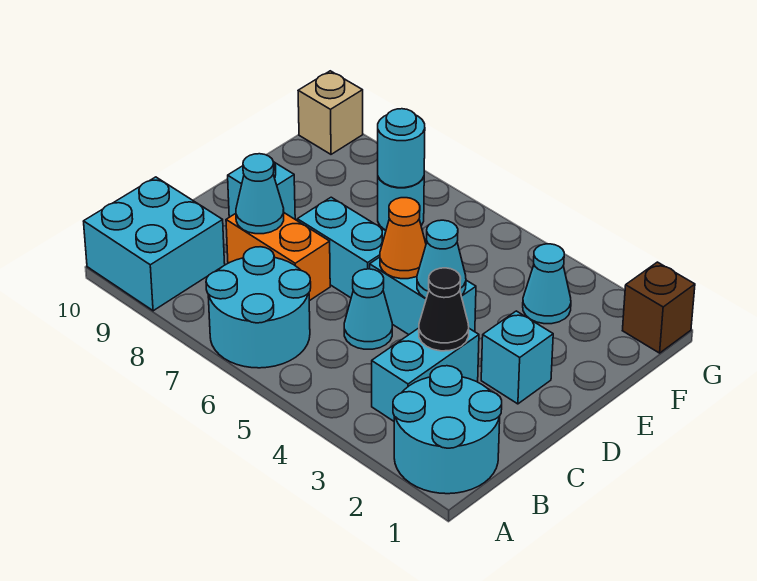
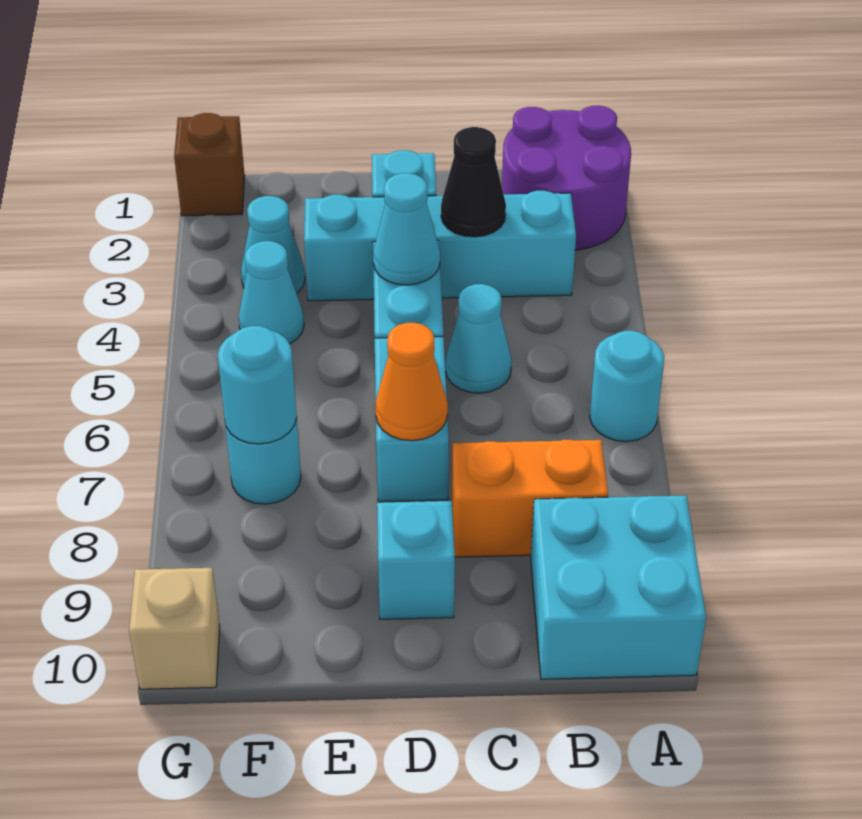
cyan round brick A1:B2 level 1 -> purple round brick A1:B2 level 1
cyan round brick A6:B7 level 1 -> cyan round brick A6 level 1
cyan brick B3:C3 level 1 -> cyan brick B3:E3 level 1
orange brick C7:C8 level 1 -> orange brick B8:C8 level 1
cyan cone C8 level 2 -> cyan cone F4 level 1
orange cone D5 level 2 -> orange cone D7 level 2

